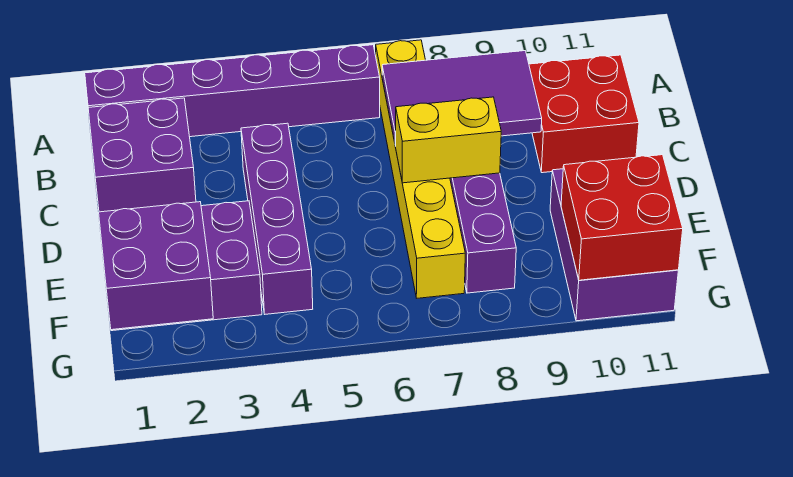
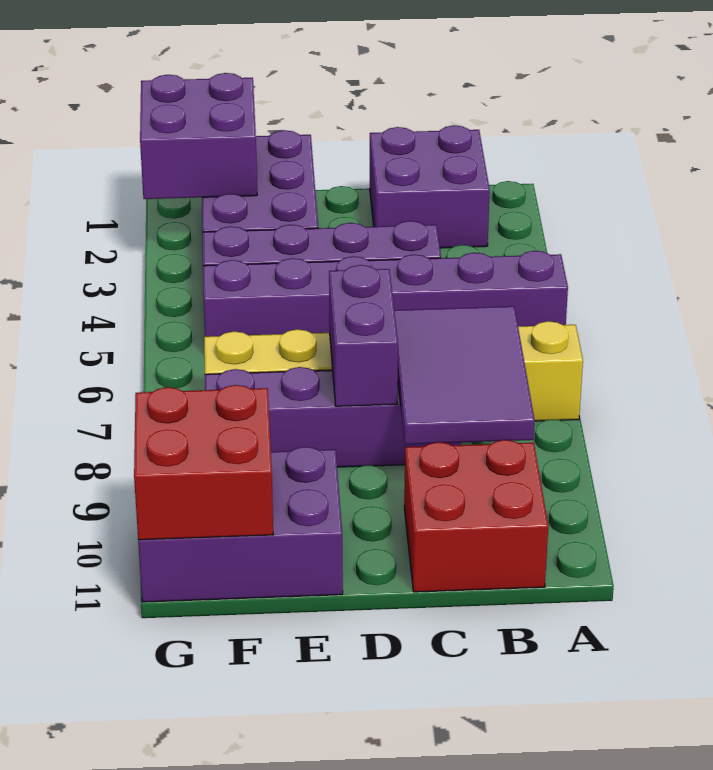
purple brick A1:A6 level 1 -> purple brick A5:F5 level 1
yellow brick D7:D8 level 2 -> purple brick D7:D8 level 2

